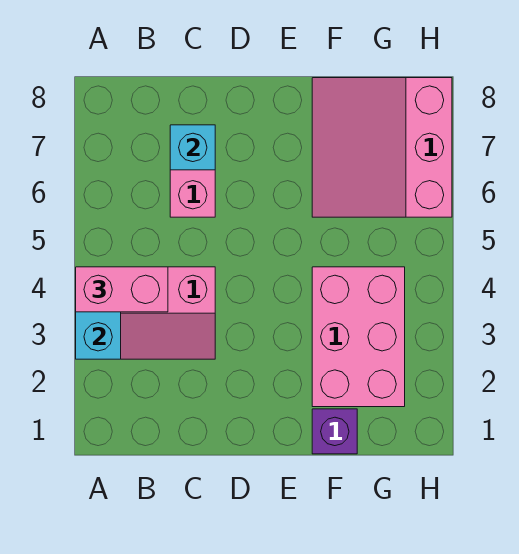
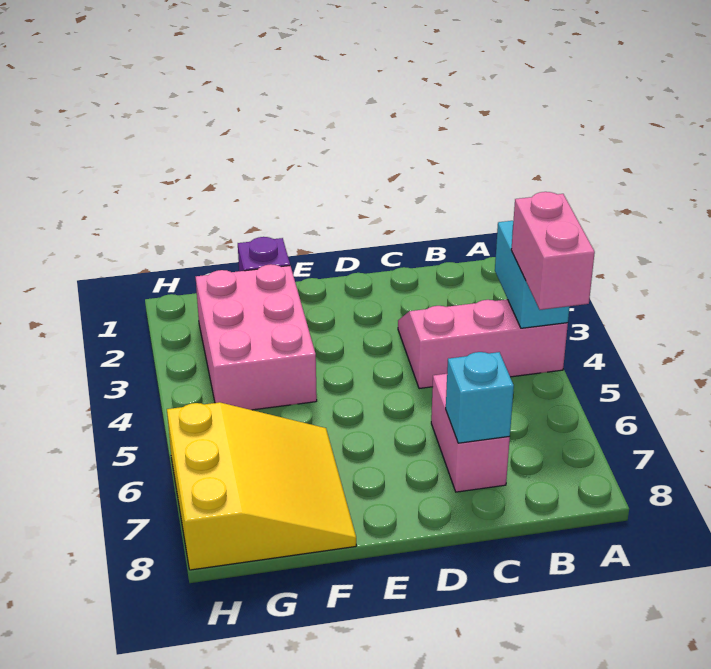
pink brick A4:B4 level 3 -> pink brick A4:A5 level 3
pink slope F6:H8 level 1 top H -> yellow slope F6:H8 level 1 top H

